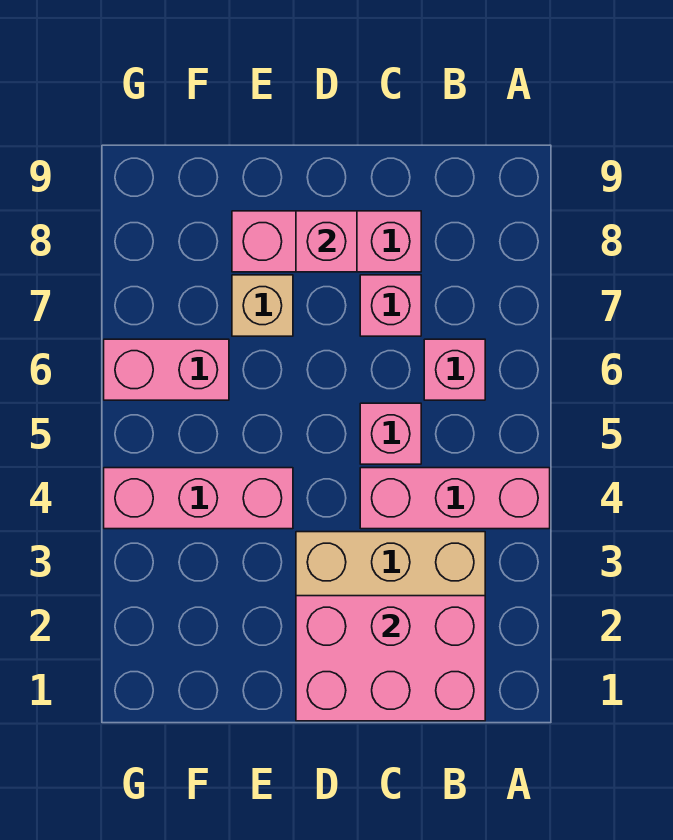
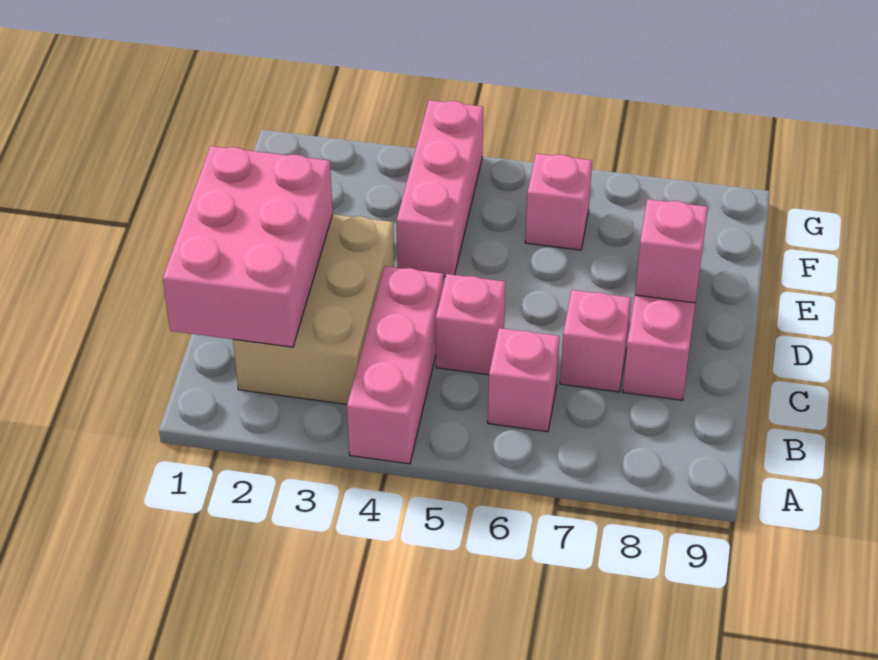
tan brick E7 level 1 -> none
pink brick F6:G6 level 1 -> pink brick F6 level 1

